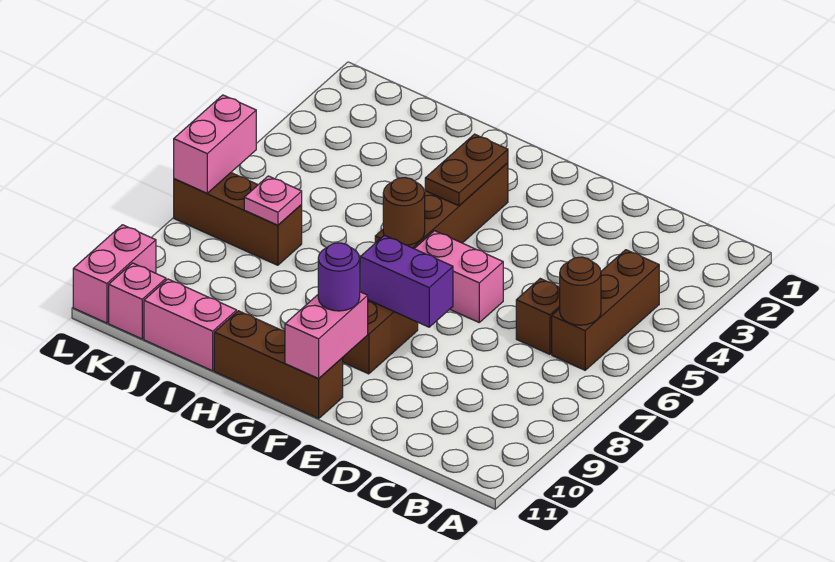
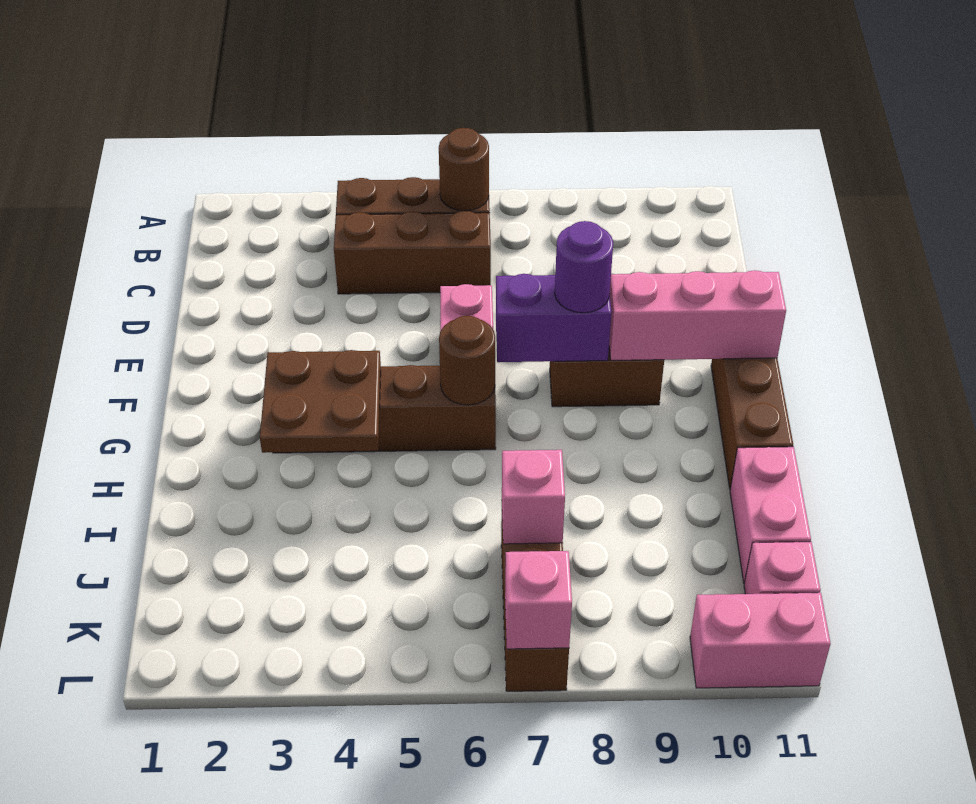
brown brick C6 level 1 -> brown brick C4:C6 level 1
purple brick E8:F8 level 2 -> purple brick F7:F8 level 2
pink brick F10:F11 level 2 -> pink brick F9:F11 level 2
purple round brick F10 level 3 -> purple round brick F8 level 3
brown plate G3:G4 level 2 -> brown plate G3:H4 level 2
pink plate J7 level 2 -> pink brick J7 level 2
pink brick L6:L7 level 2 -> pink brick L7 level 2

